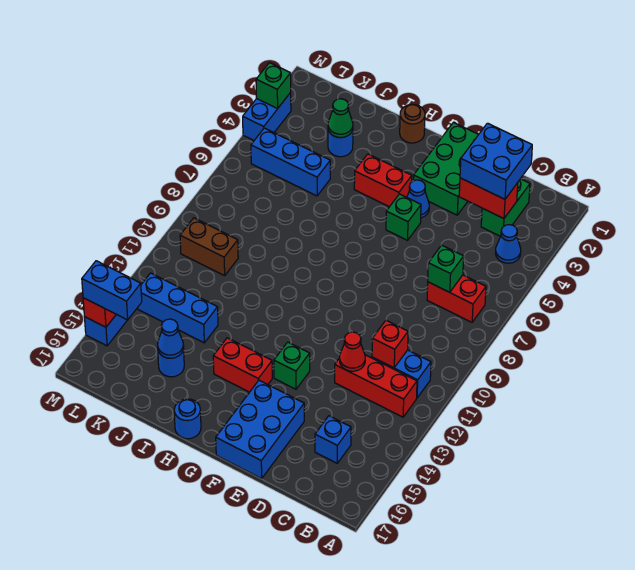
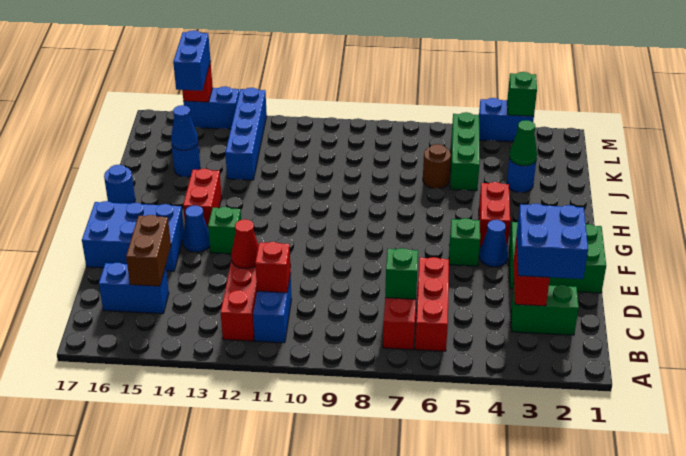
blue cone B4 level 1 -> blue cone F14 level 1
none -> red brick B6:D6 level 1
blue brick C15 level 1 -> blue brick C15:C16 level 1
brown round brick H1 level 1 -> brown round brick J6 level 1
blue brick J5:L5 level 1 -> green brick J5:L5 level 1
blue brick J13:L13 level 1 -> blue brick J13:M13 level 1
brown brick K10:L10 level 1 -> brown brick C15:D15 level 2

